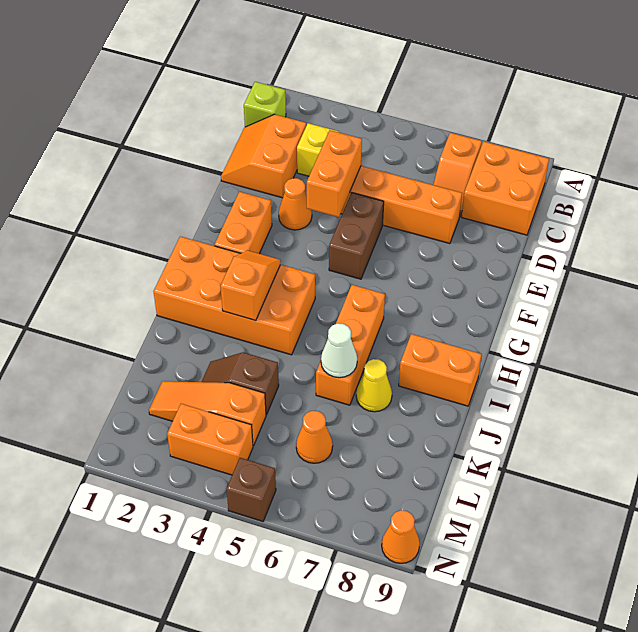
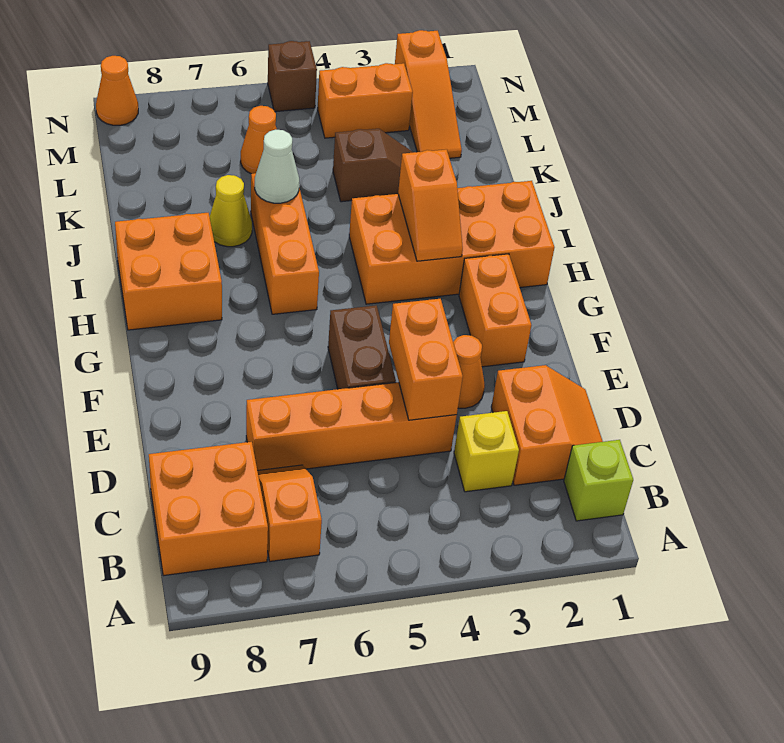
orange brick I8:I9 level 1 -> orange brick H8:I9 level 1
orange slope L2:L4 level 1 top 4 -> orange slope L2:N2 level 1 top N

